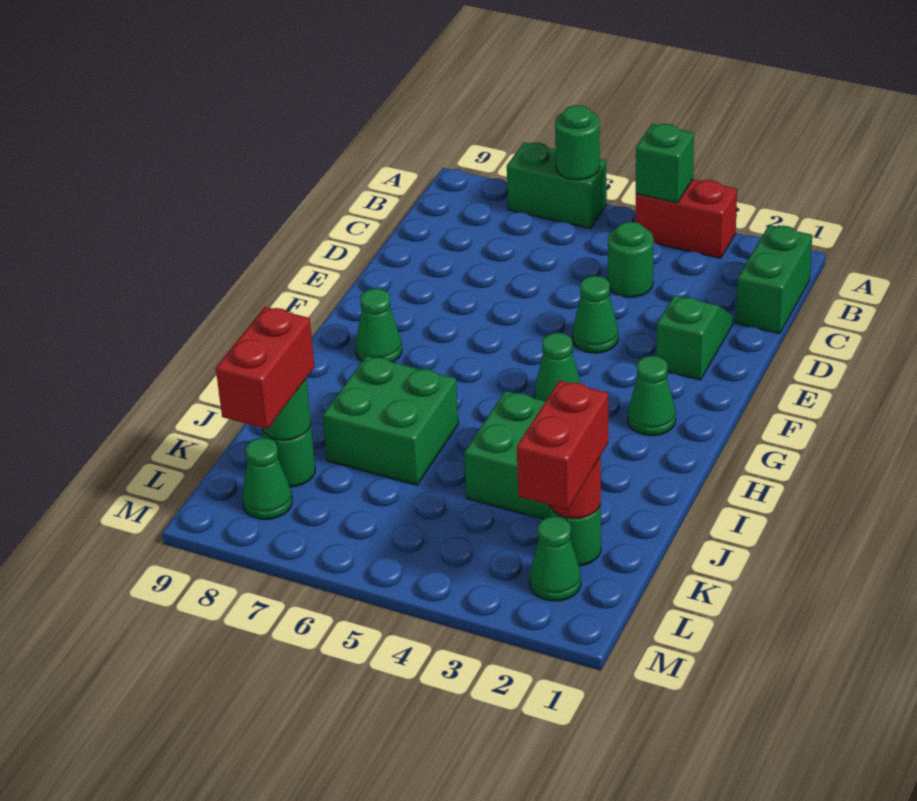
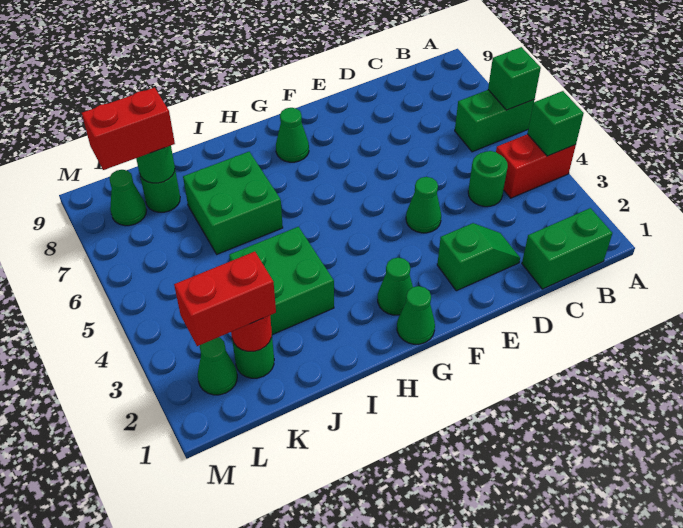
red brick A3:A4 level 1 -> red brick A4:B4 level 1
green brick A6:A7 level 1 -> green brick A6:B6 level 1
green round brick A6 level 2 -> green brick A6 level 2
green cone G4 level 1 -> green cone G1 level 1

